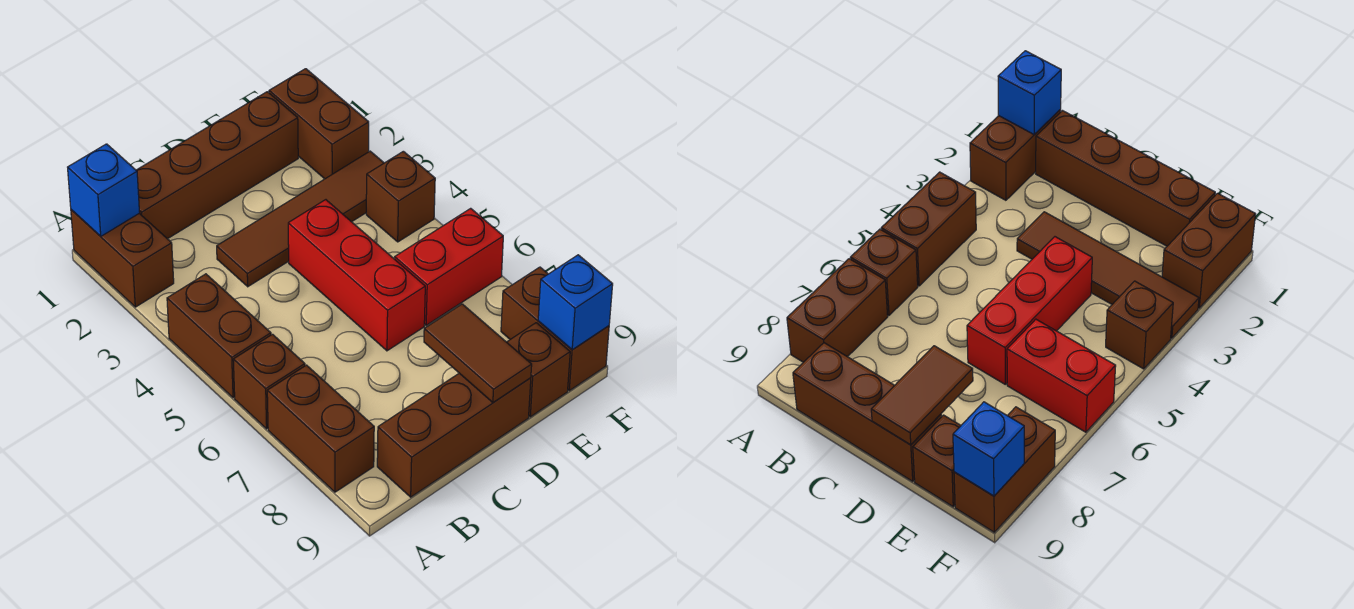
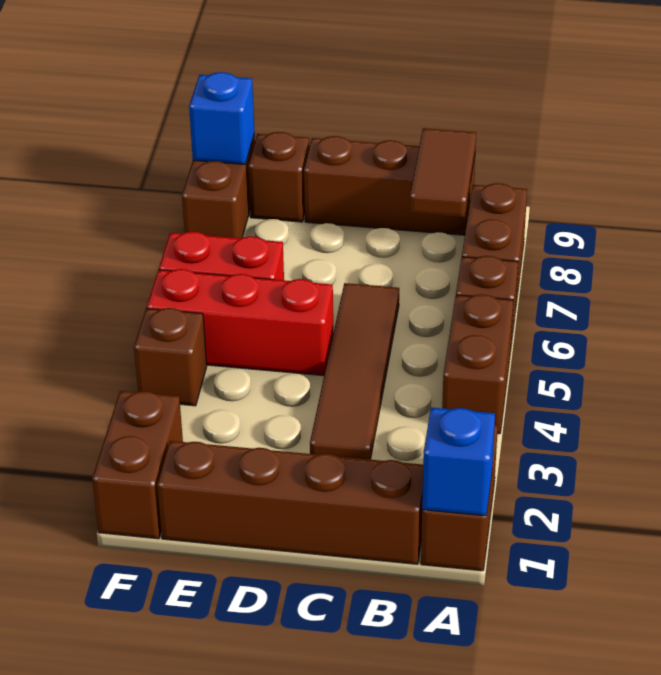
brown tile C3:F3 level 1 -> brown tile C3:C6 level 1
red brick D4:D6 level 1 -> red brick D5:F5 level 1
brown tile D8:D9 level 2 -> brown tile B8:B9 level 2

